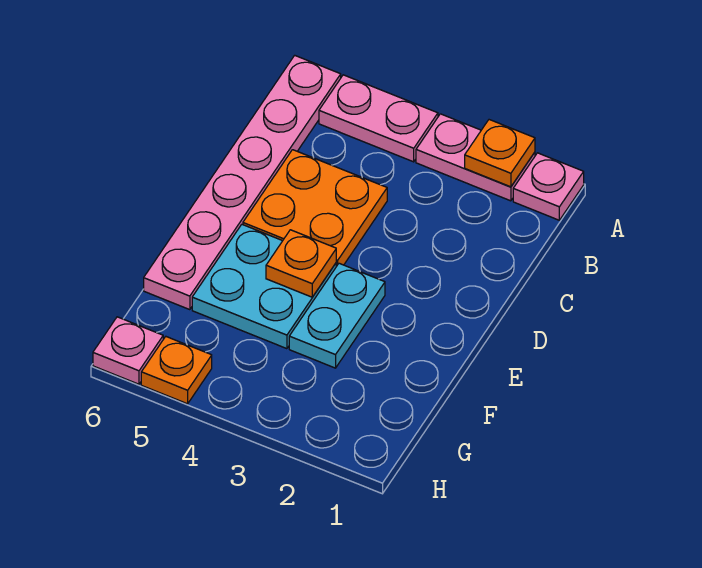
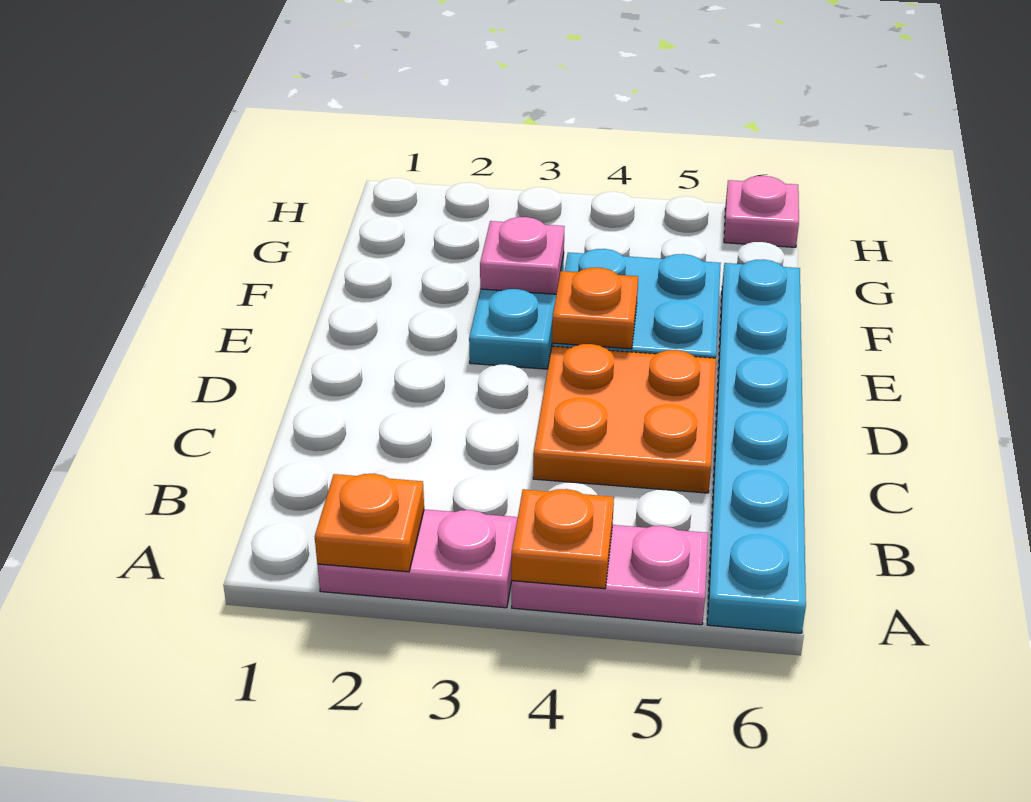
pink plate A1 level 1 -> pink plate F3 level 2
pink plate A6:F6 level 1 -> cyan plate A6:F6 level 1
orange plate H5 level 1 -> orange plate A4 level 2

